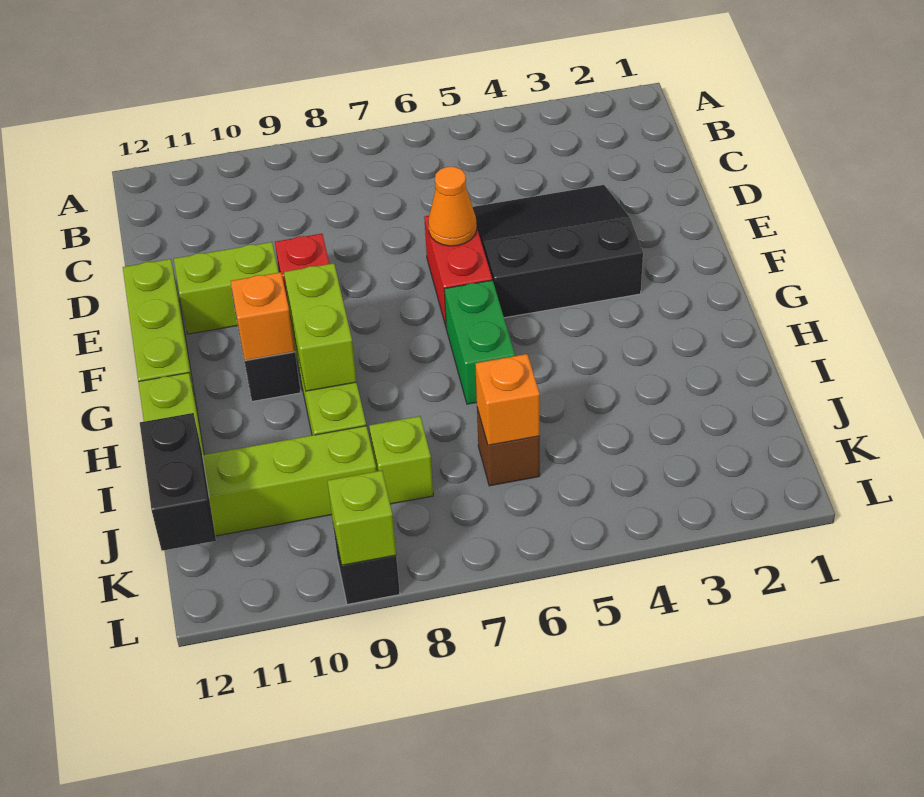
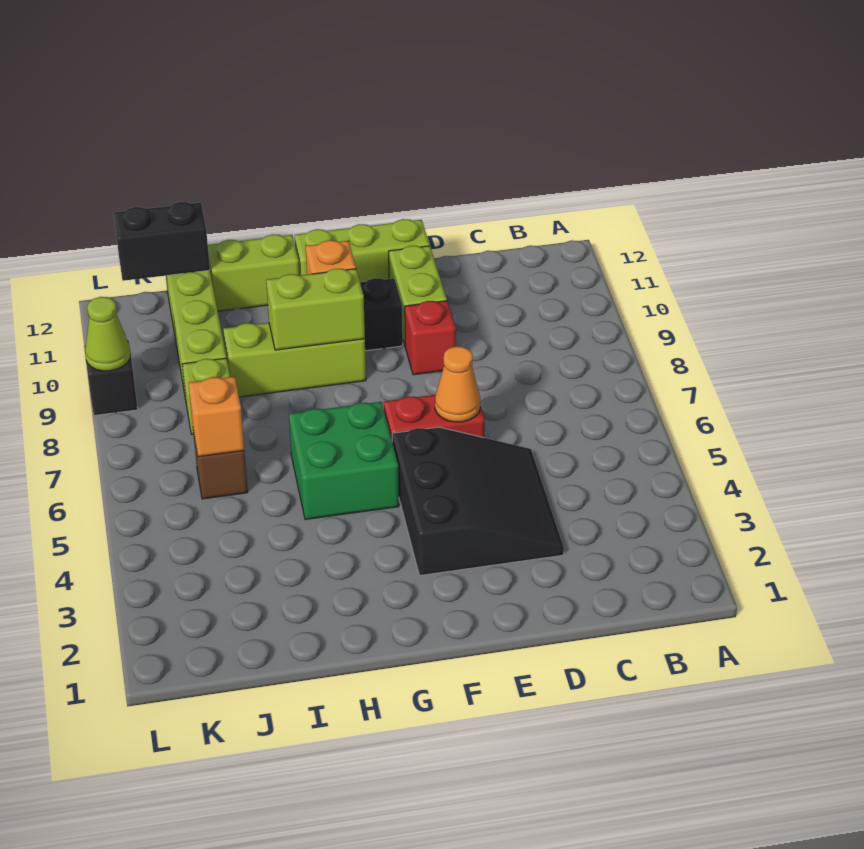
green brick G6:H6 level 1 -> green brick G5:H6 level 1
lime brick L9 level 2 -> lime cone L9 level 2

